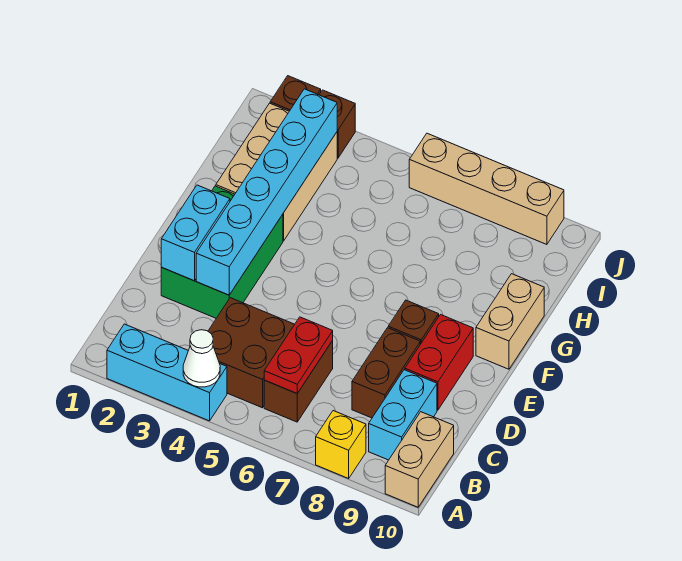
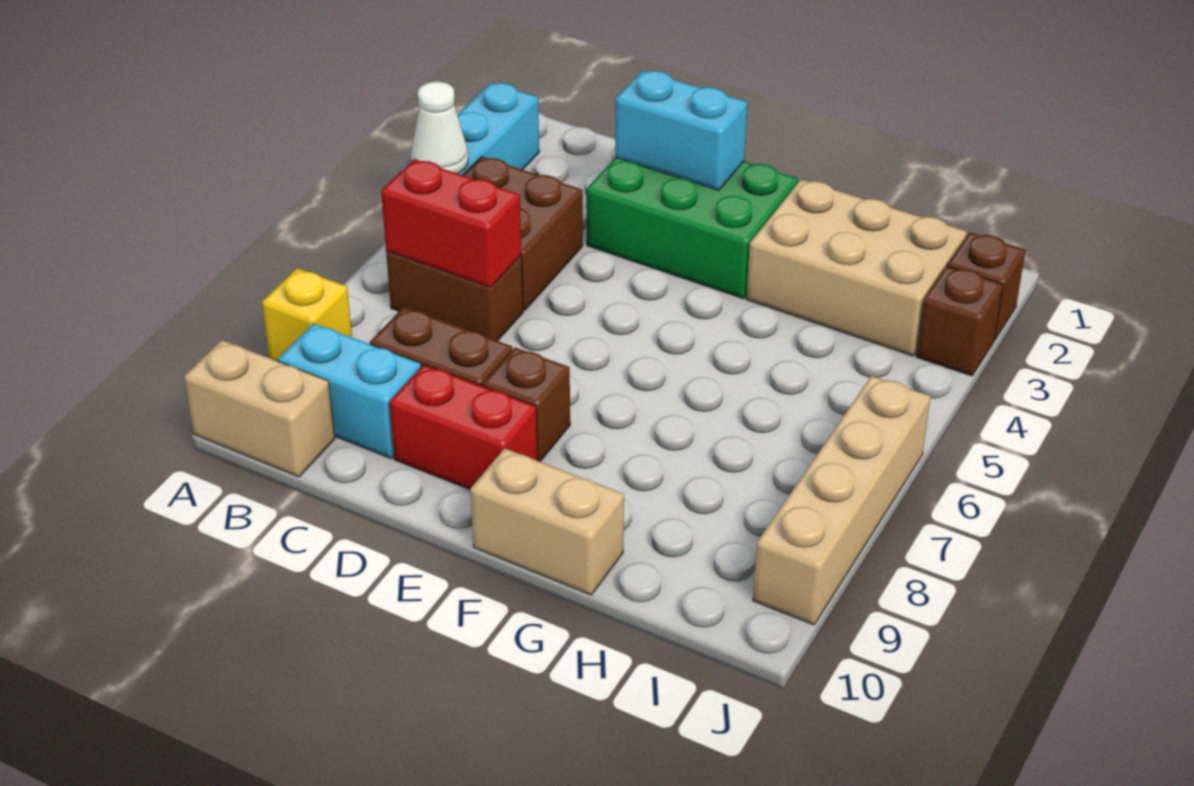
red plate B6:C6 level 2 -> red brick B6:C6 level 2
cyan brick D3:I3 level 2 -> none

